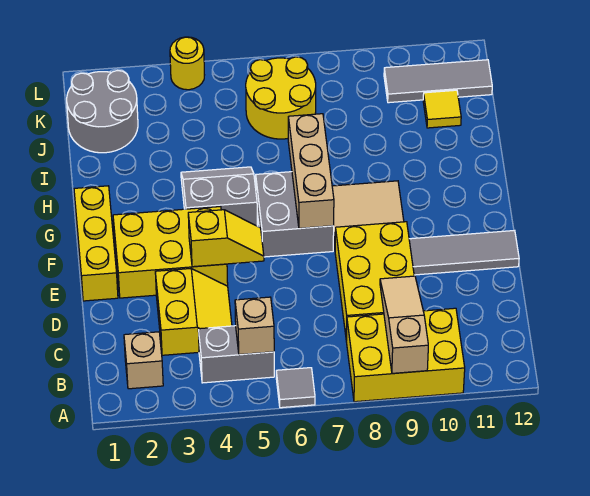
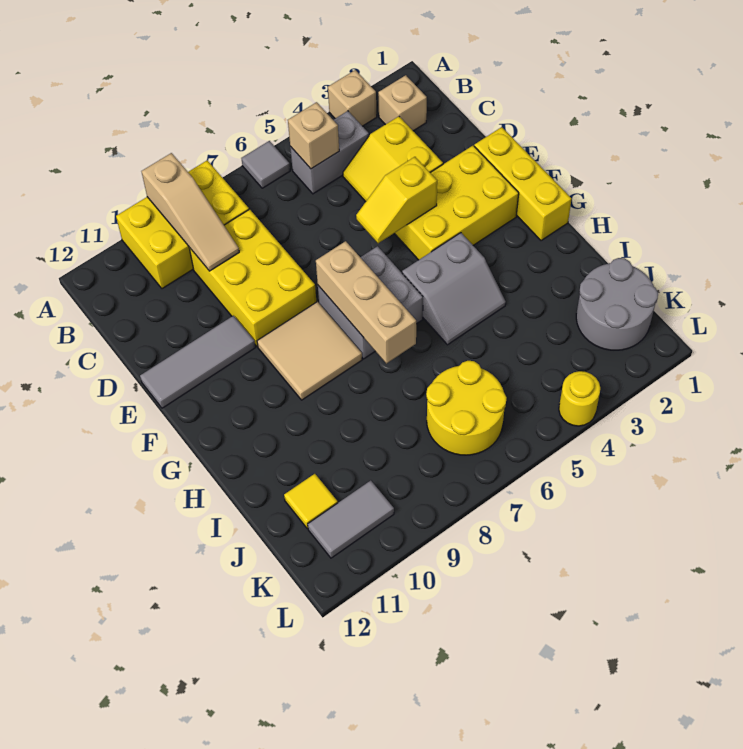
none -> tan brick A3 level 1
grey tile K10:K12 level 1 -> grey tile K10:K11 level 1

